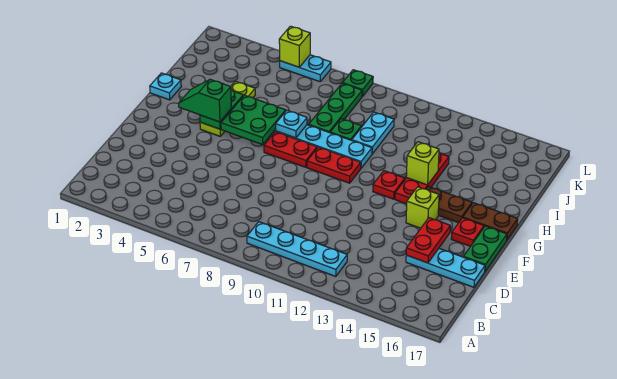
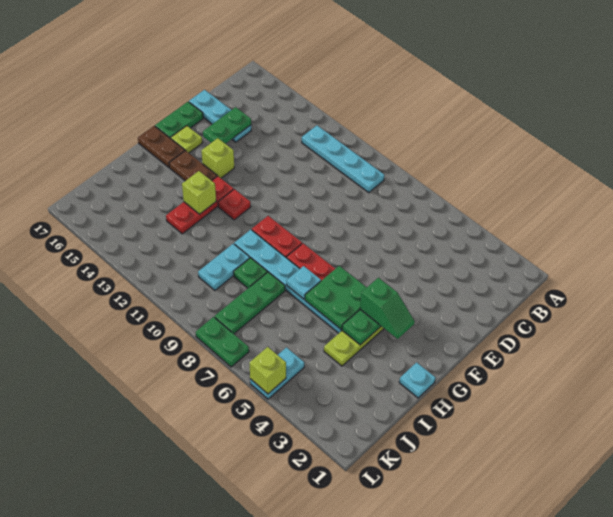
red plate D15:E15 level 2 -> green plate D15:E15 level 2
red plate F16 level 1 -> lime plate F16 level 1
cyan plate L5:L6 level 1 -> cyan plate K5:L5 level 1
green plate L8 level 1 -> green plate L7:L8 level 1

